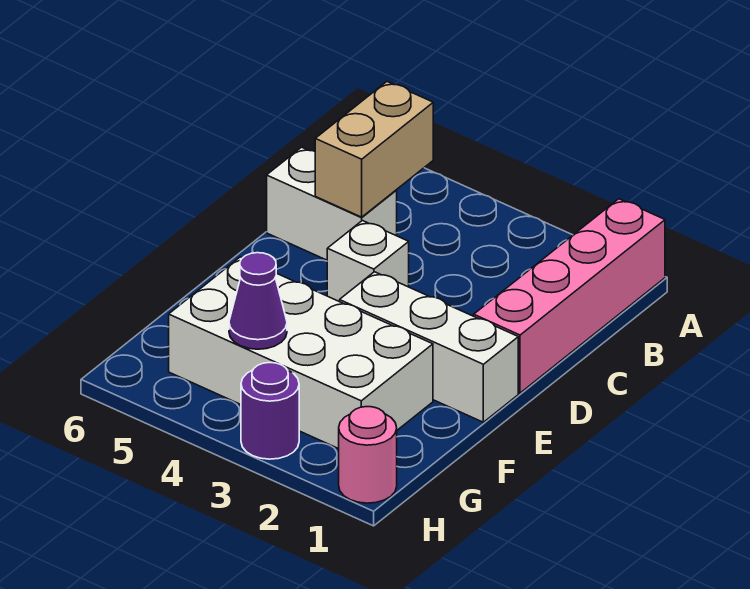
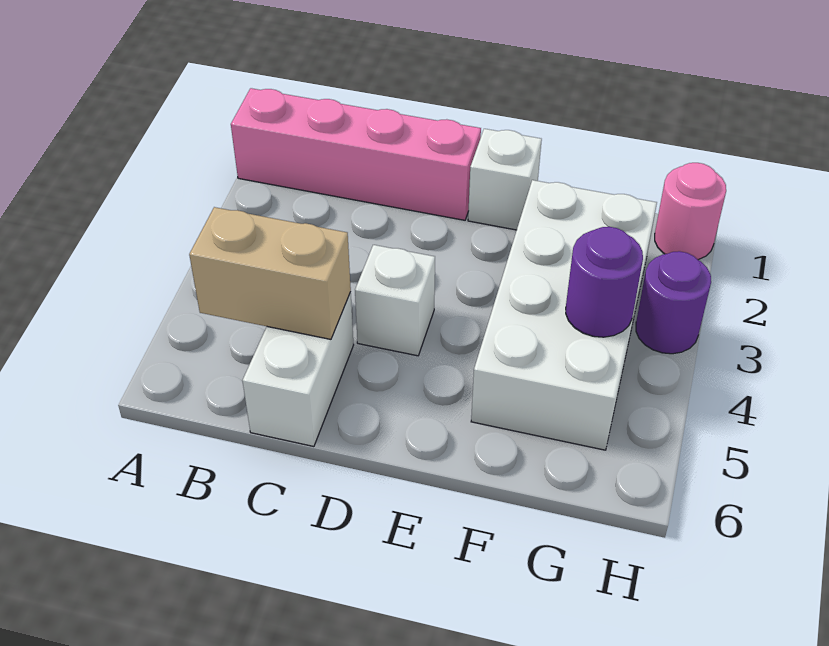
white brick E1:E3 level 1 -> white brick E1 level 1
purple cone G4 level 2 -> purple round brick G4 level 2

